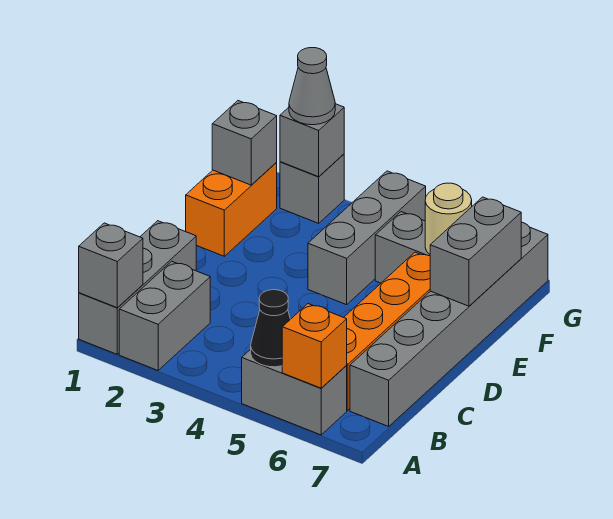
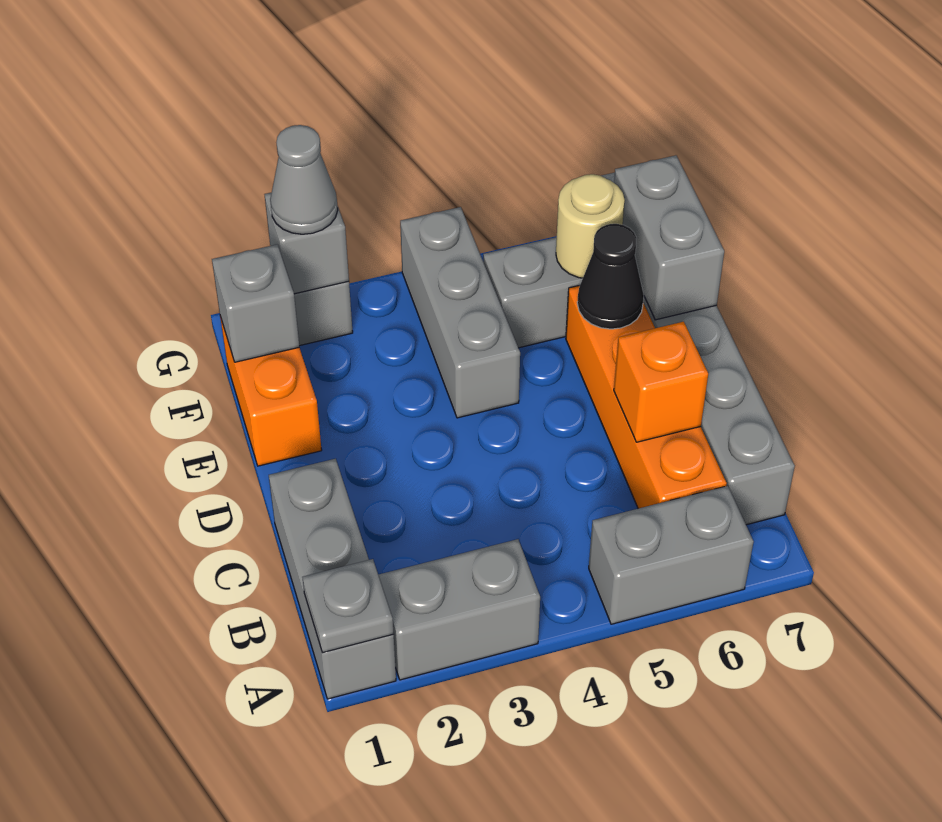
grey brick A1 level 2 -> grey plate A1 level 2
grey brick A2:B2 level 1 -> grey brick A2:A3 level 1
black cone A5 level 2 -> black cone E6 level 2
orange brick A6 level 2 -> orange brick C6 level 2

